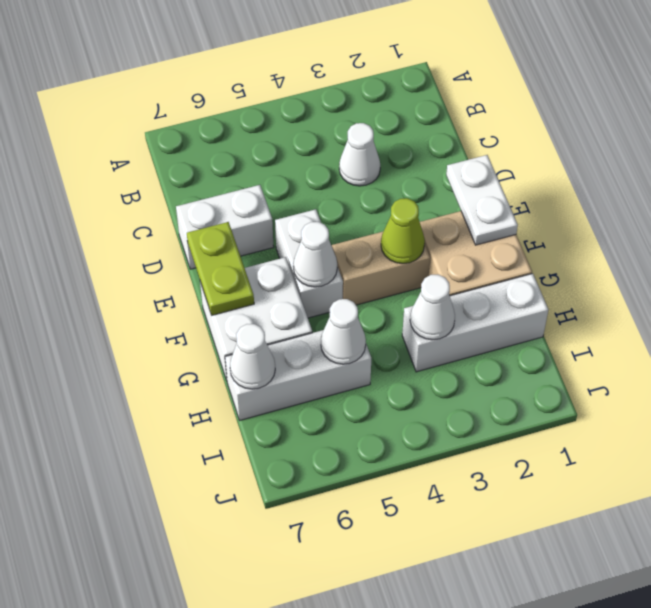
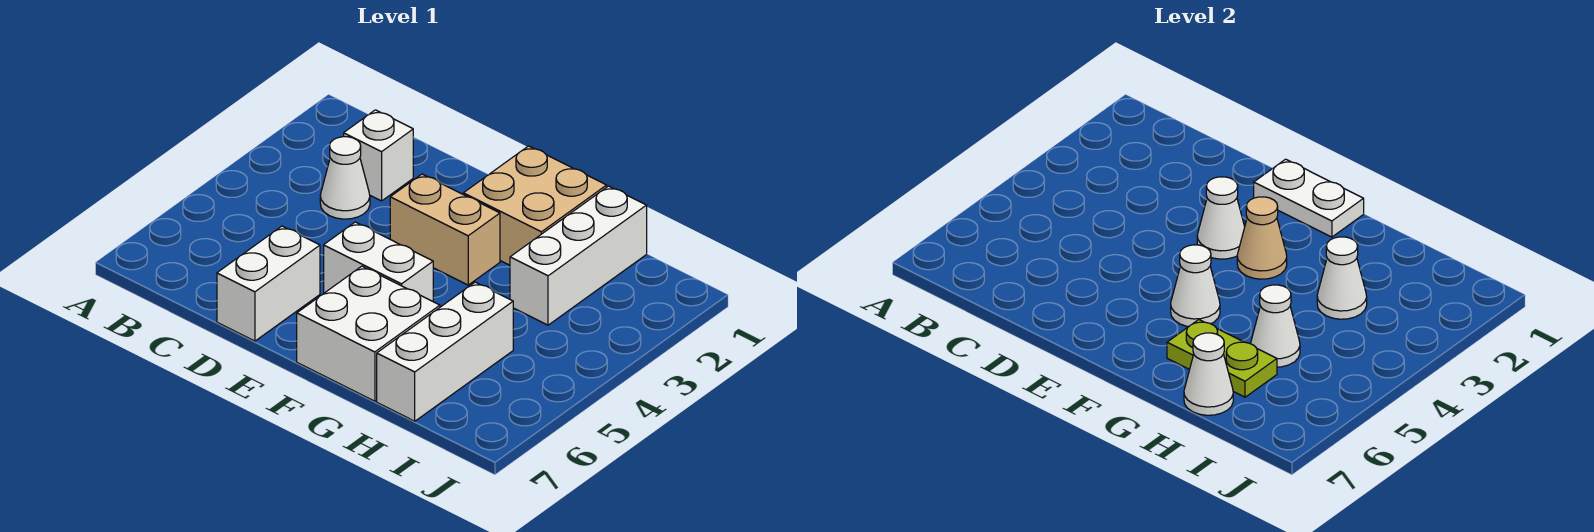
none -> white brick C2 level 1
none -> white cone E3 level 2
lime plate E7:F7 level 2 -> lime plate G6:H6 level 2
tan brick F3:F4 level 1 -> tan brick E3:F3 level 1
lime cone F3 level 2 -> tan cone F3 level 2

